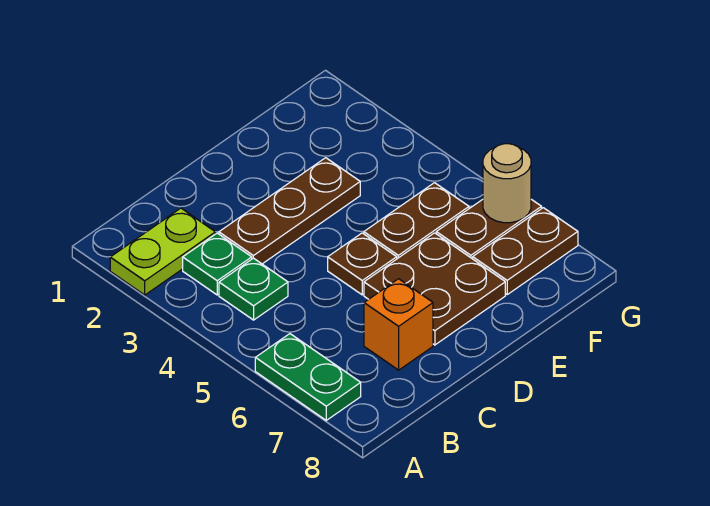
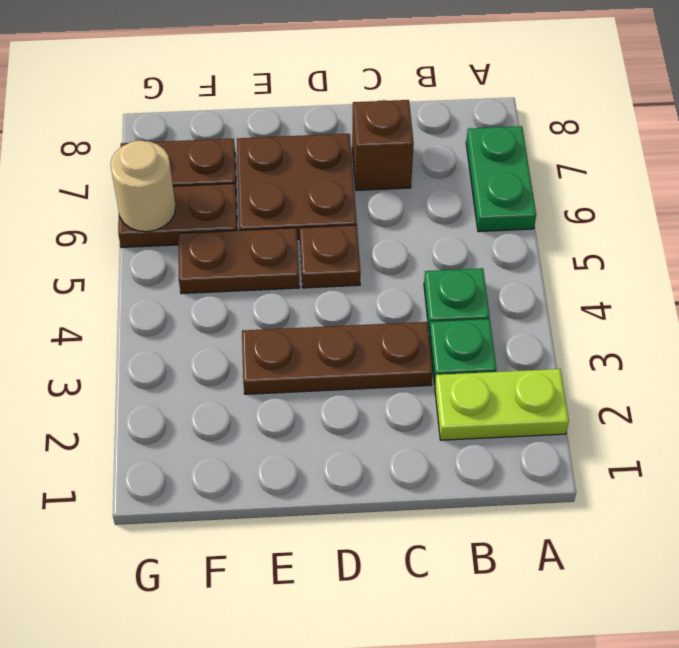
orange brick C7 level 1 -> brown brick C7 level 1

